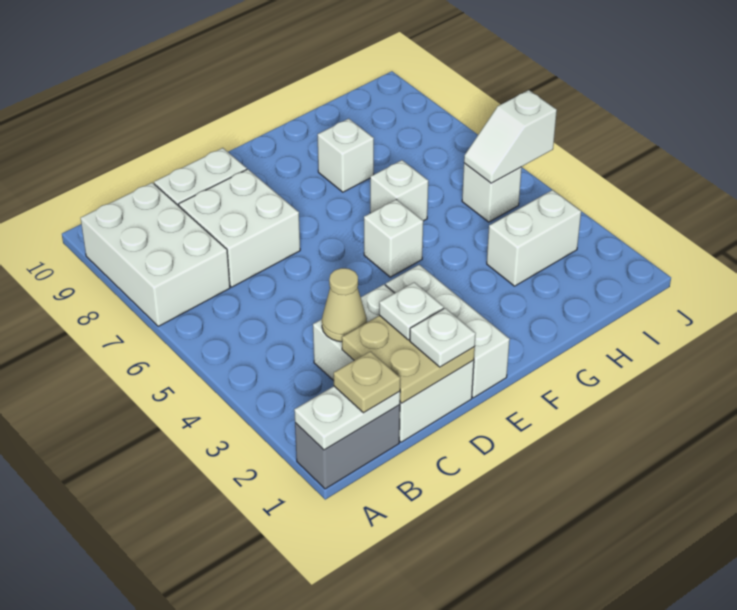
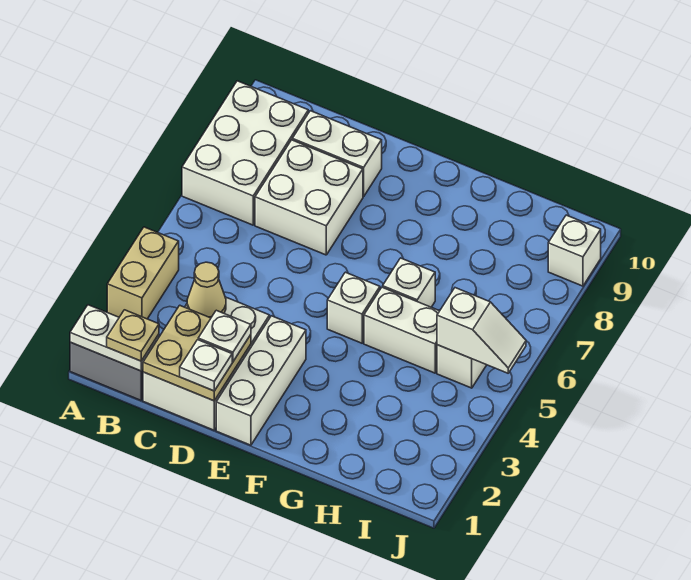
none -> tan brick A3:A4 level 1
white brick G8 level 1 -> white brick J9 level 1
white brick H3:I3 level 1 -> white brick G5:H5 level 1
white slope I5:J5 level 2 top J -> white slope I5:J5 level 2 top I

